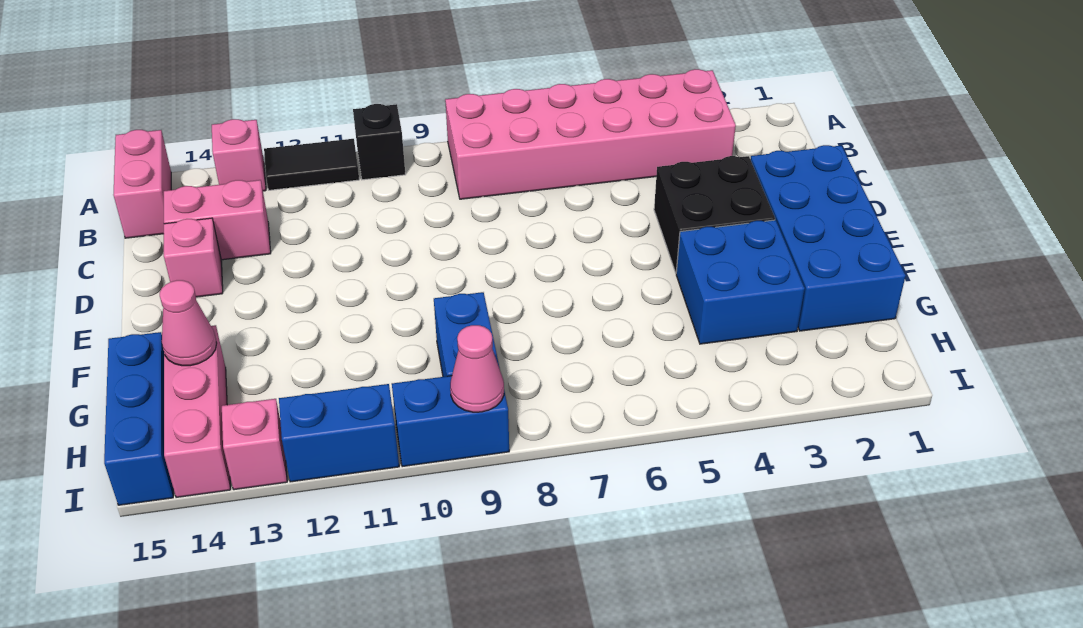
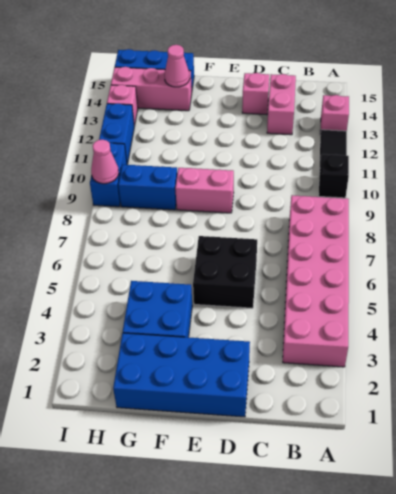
pink brick A15:B15 level 1 -> pink brick E9:F9 level 1
black brick D3:E4 level 1 -> black brick D5:E6 level 1

